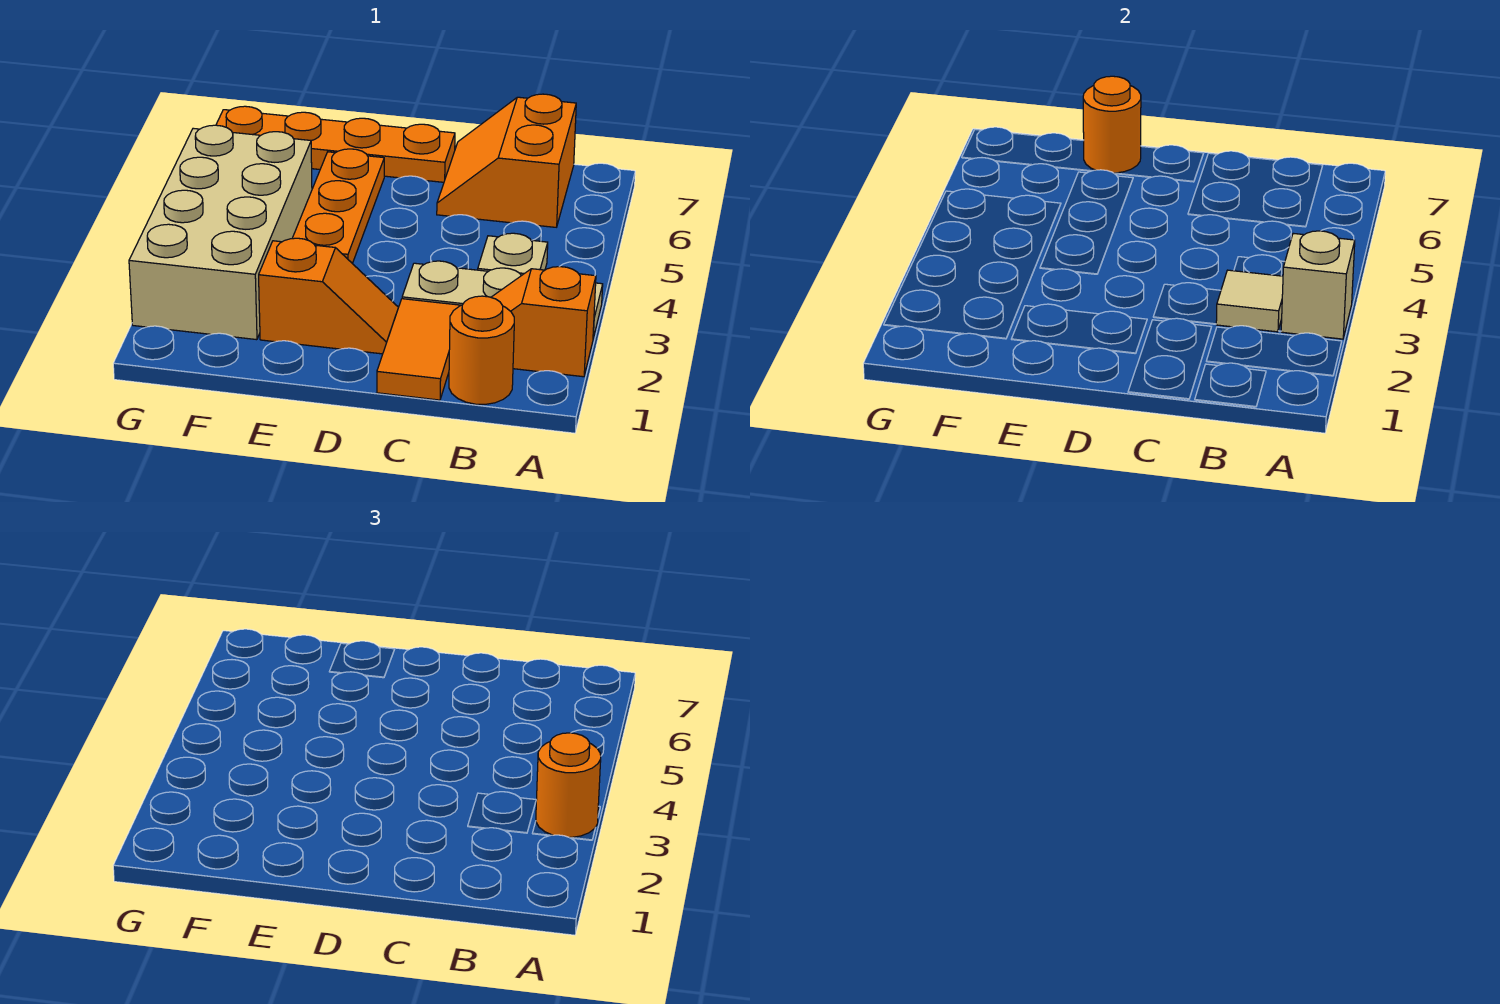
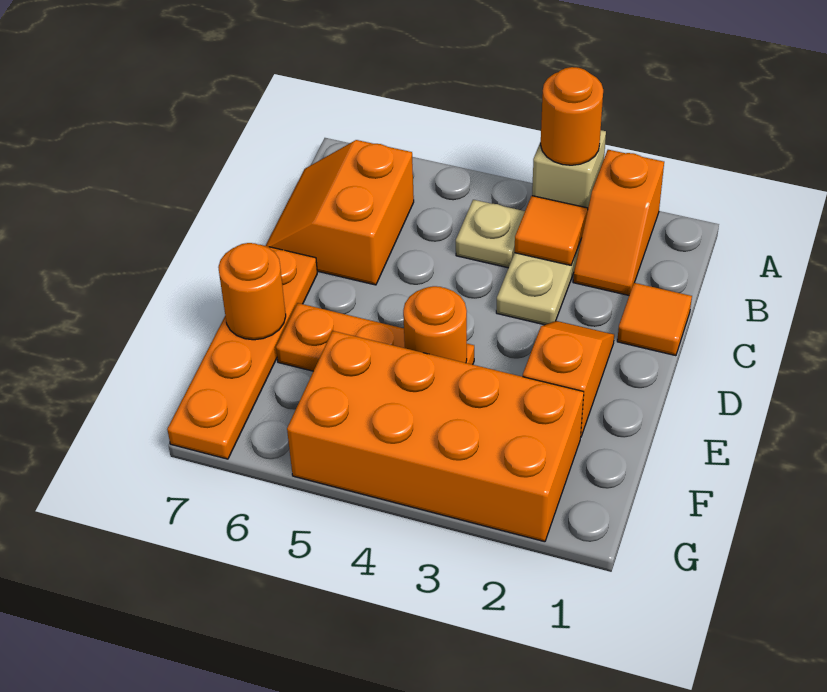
orange round brick B1 level 1 -> orange round brick E4 level 2
tan tile B3 level 2 -> orange tile B3 level 2
orange slope B6:C7 level 1 top B -> orange slope B6:C7 level 1 top 6
orange tile C1:C2 level 1 -> orange tile C1 level 1
tan brick F2:G5 level 1 -> orange brick F2:G5 level 1

